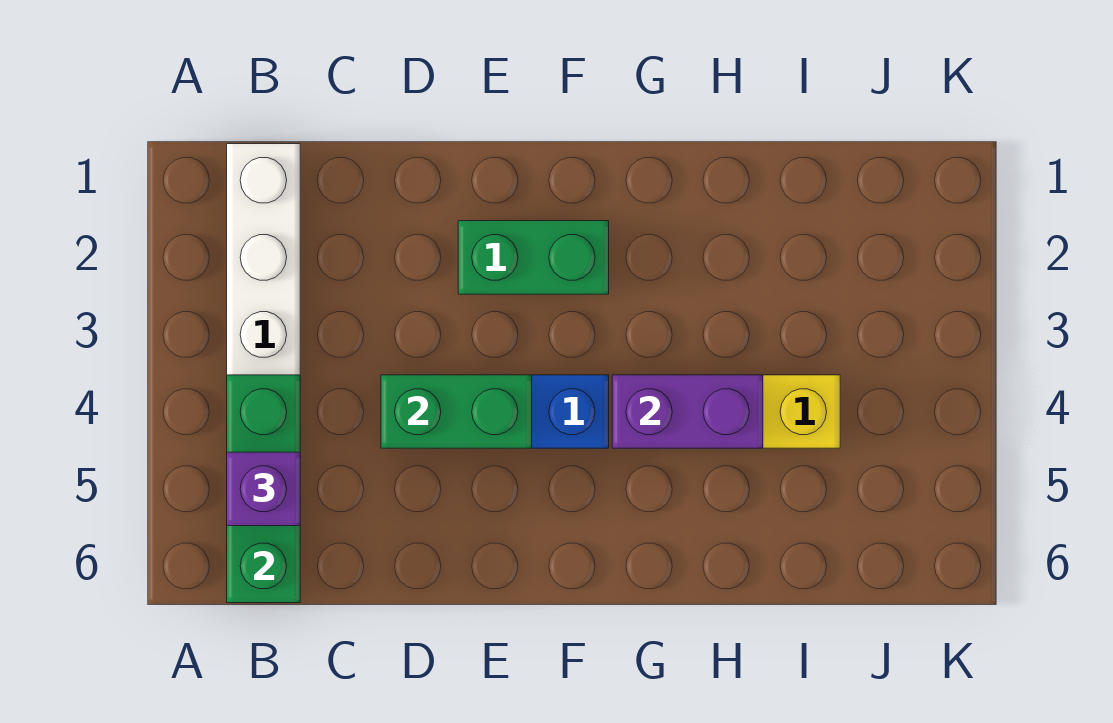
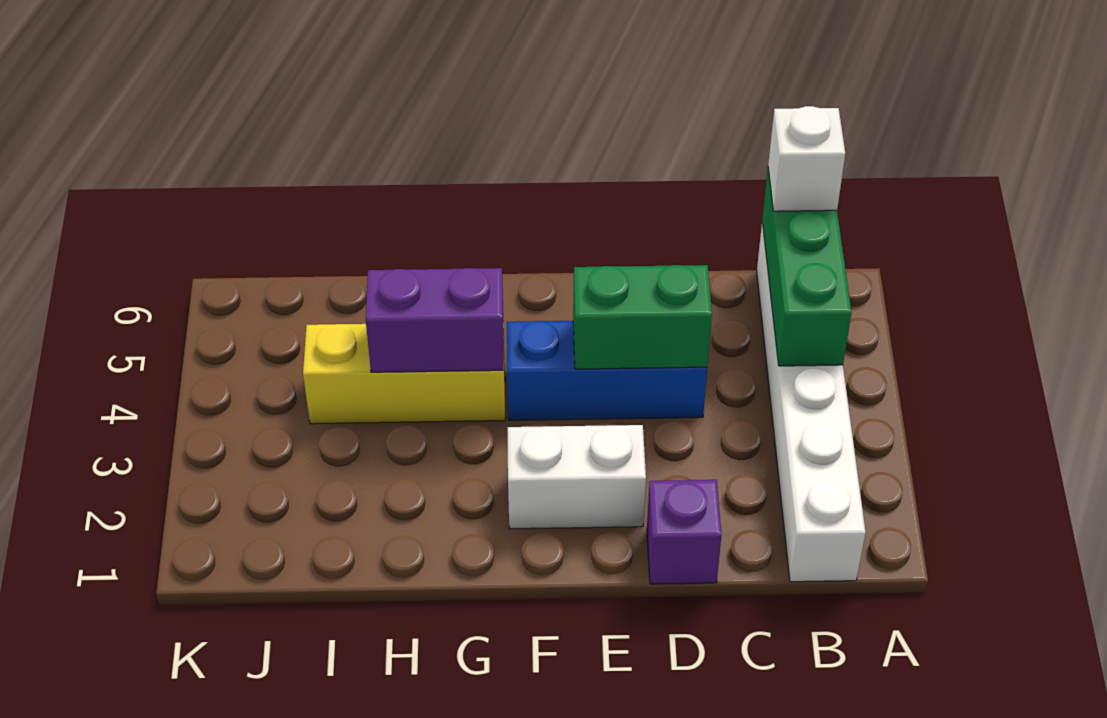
purple brick B5 level 3 -> purple brick D1 level 1
none -> white brick B6 level 3
green brick E2:F2 level 1 -> white brick E2:F2 level 1

